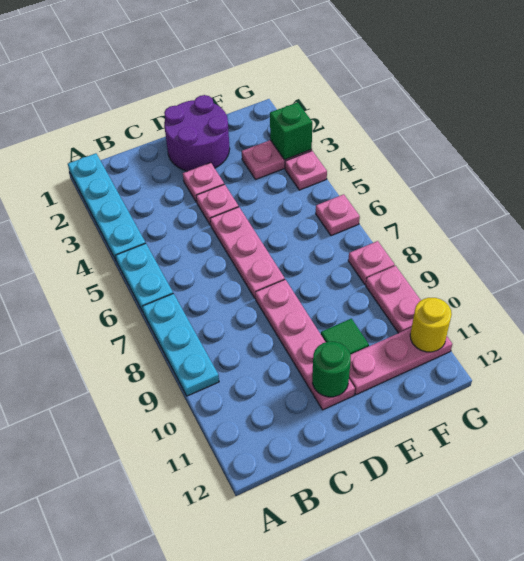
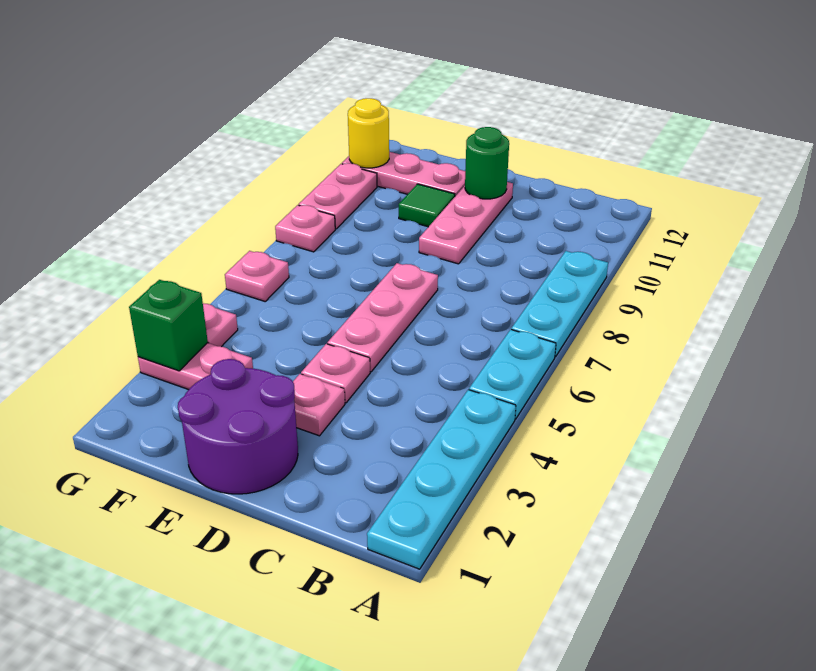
pink plate D8:D11 level 1 -> pink plate D9:D11 level 1

